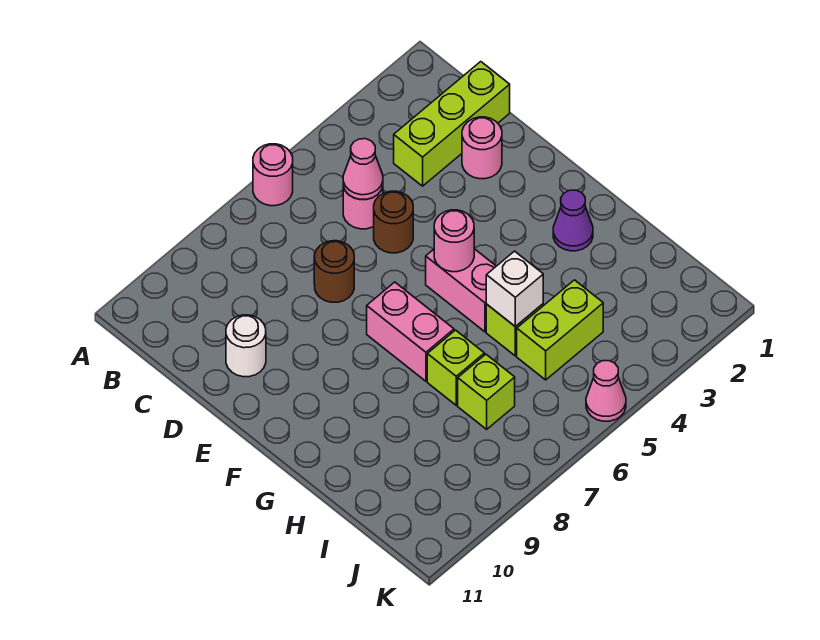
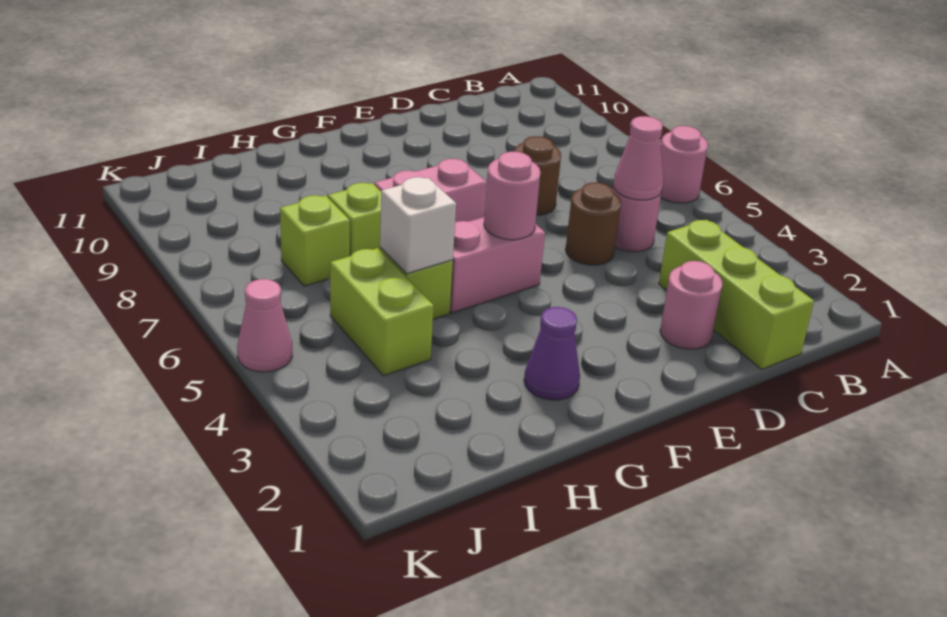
white round brick D10 level 1 -> none

